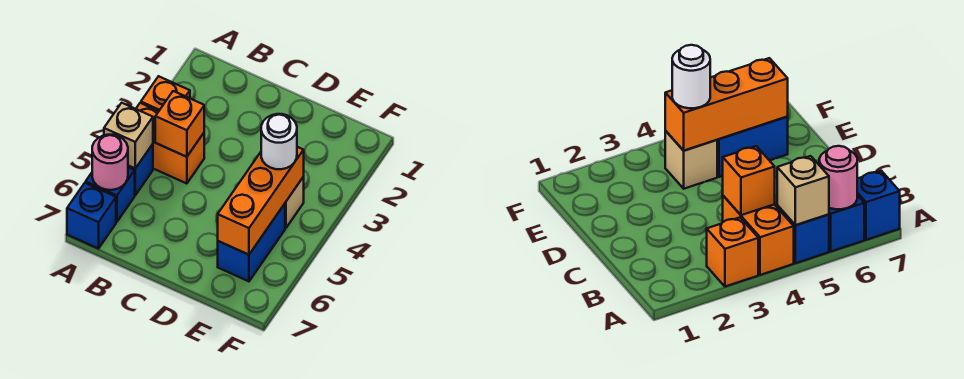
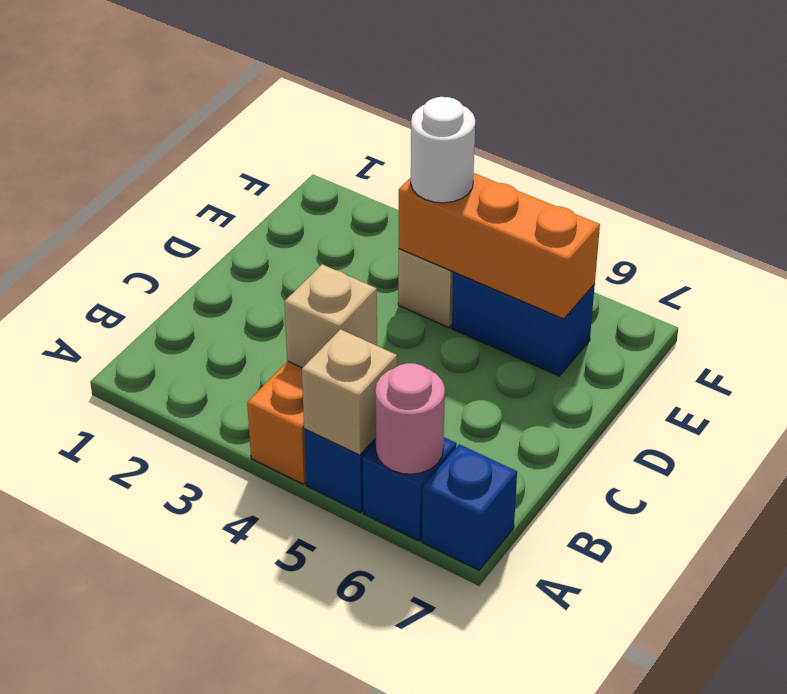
orange brick A3 level 1 -> none
orange brick B4 level 2 -> tan brick B4 level 2

